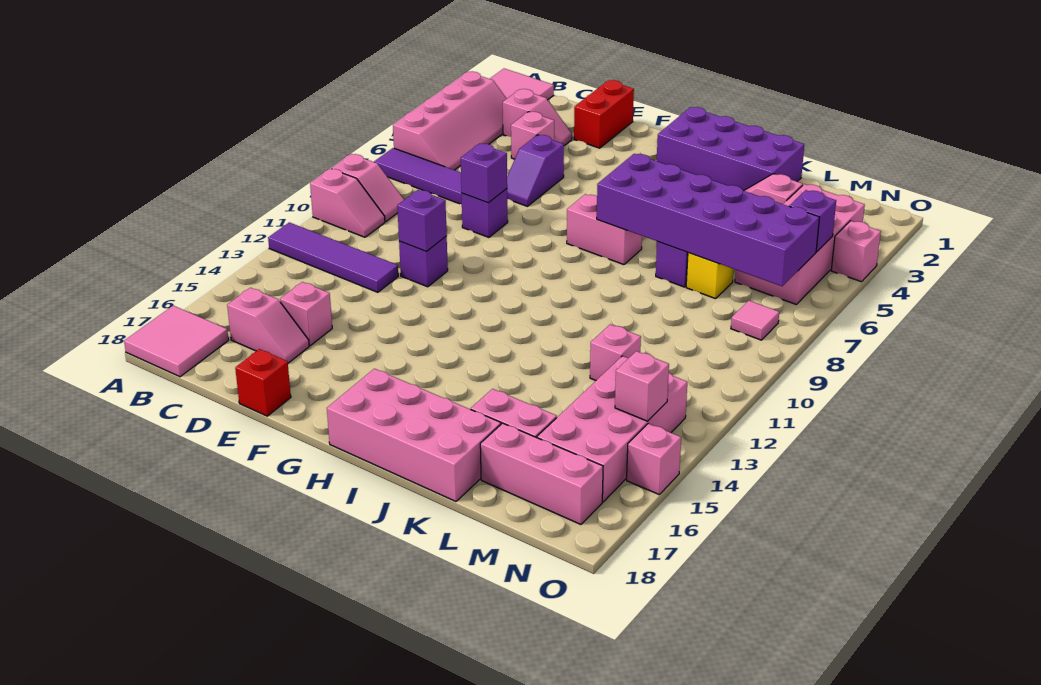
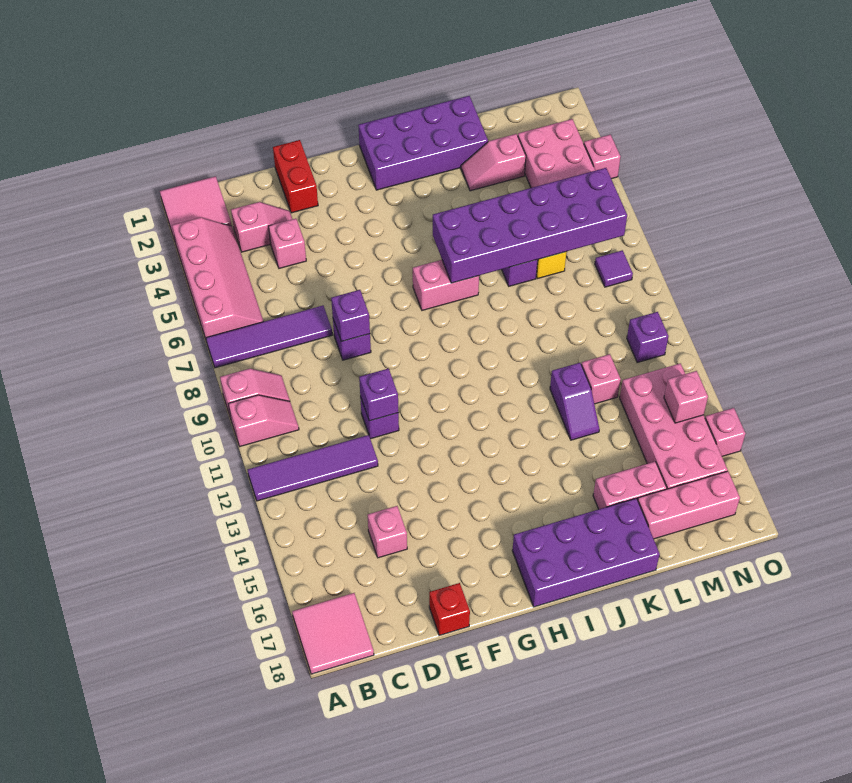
pink slope C16:D16 level 1 top C -> none
purple slope E5:E6 level 1 top 5 -> purple slope K12:K13 level 1 top 12
pink brick H17:K18 level 1 -> purple brick H17:K18 level 1
purple brick N5 level 2 -> purple brick N11 level 1
pink tile N8 level 1 -> purple tile N8 level 1

